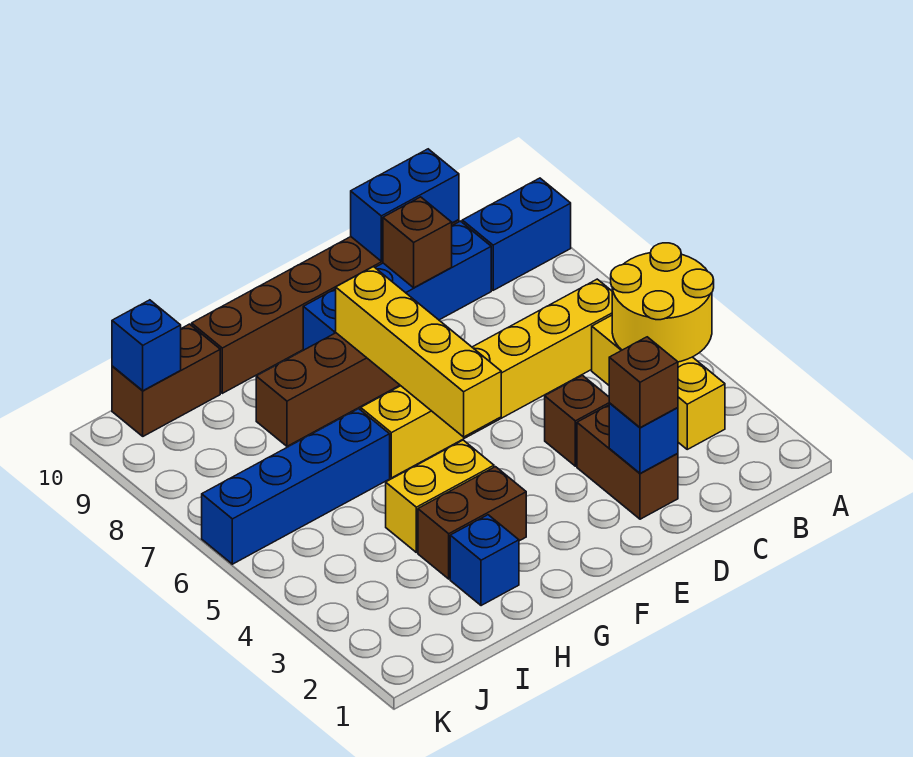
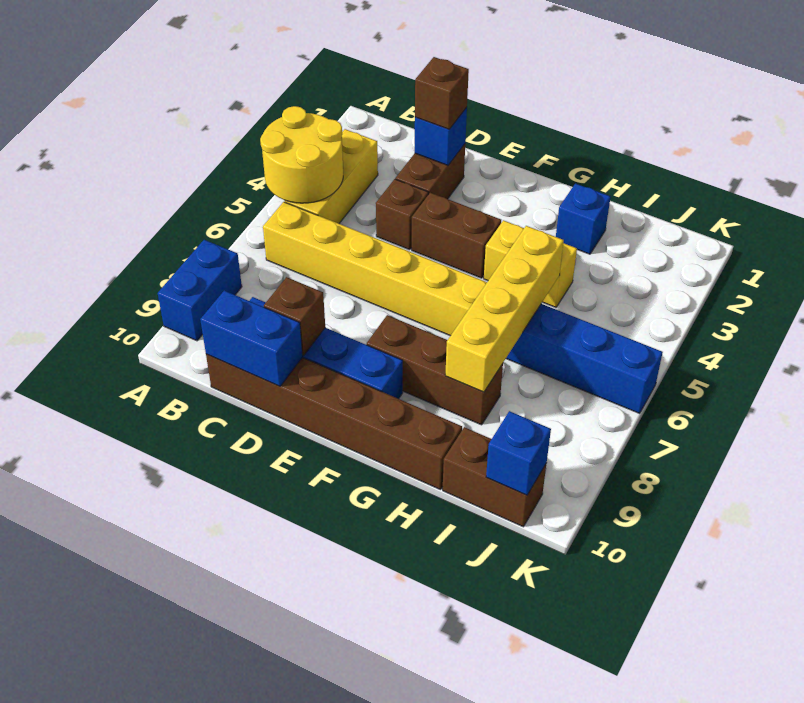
blue brick A9:B9 level 1 -> blue brick A8:A9 level 1
yellow brick F5:F8 level 2 -> yellow brick H5:H8 level 2
brown brick G3:H3 level 1 -> brown brick E4:F4 level 1

